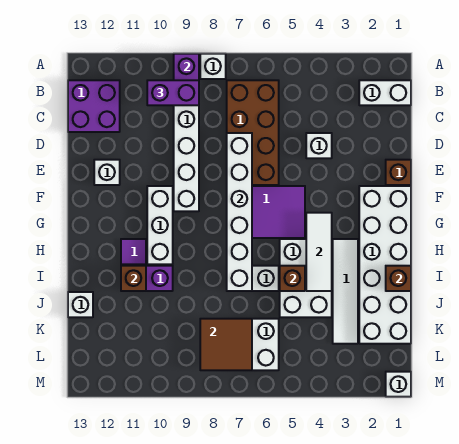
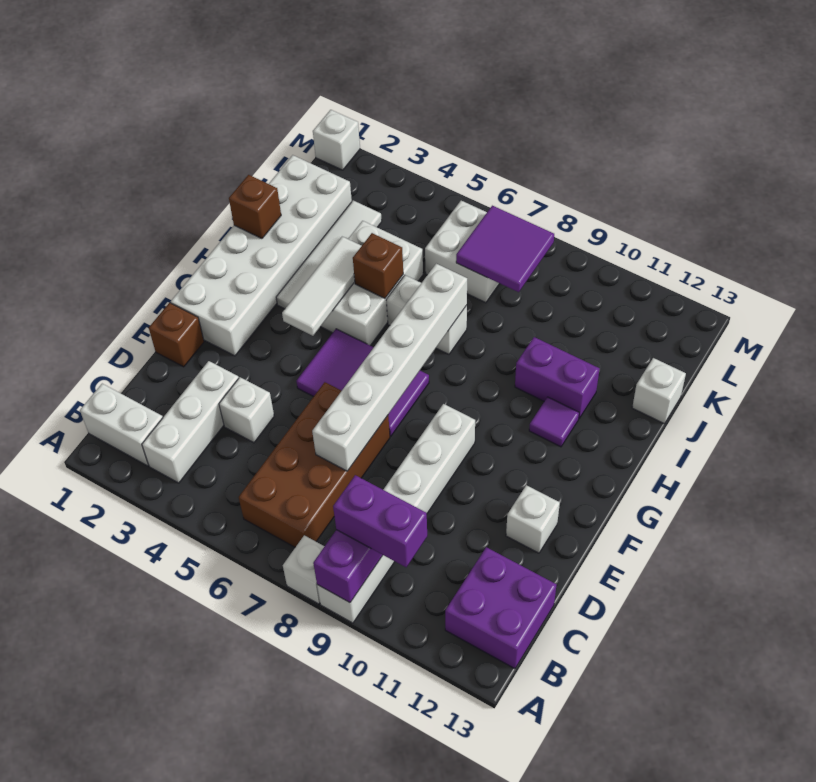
white brick F10:H10 level 1 -> white brick B3:D3 level 1
brown brick I11 level 2 -> none
brown tile K7:L8 level 2 -> purple tile K7:L8 level 2

